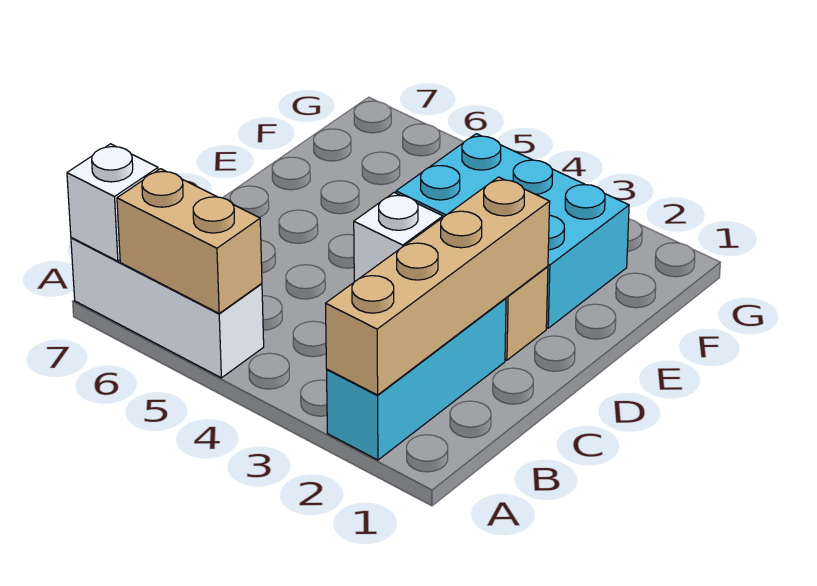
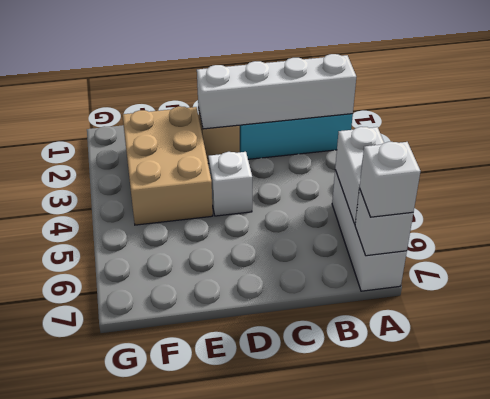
tan brick A2:D2 level 2 -> white brick A2:D2 level 2
tan brick A5:A6 level 2 -> white brick A5:A6 level 2
none -> white brick A7 level 3
cyan brick E2:F4 level 1 -> tan brick E2:F4 level 1

